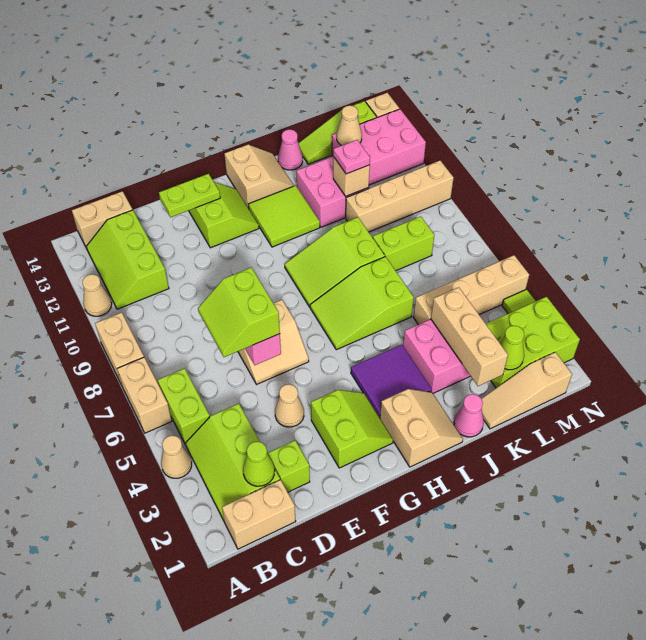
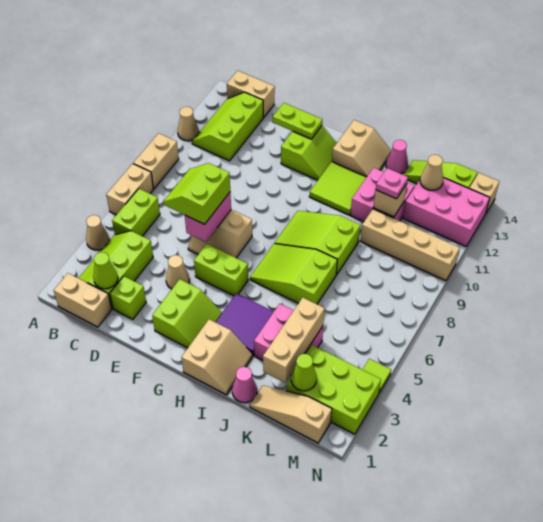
tan brick K5:N5 level 1 -> none
lime brick K8:L8 level 1 -> lime brick F5:G5 level 1

